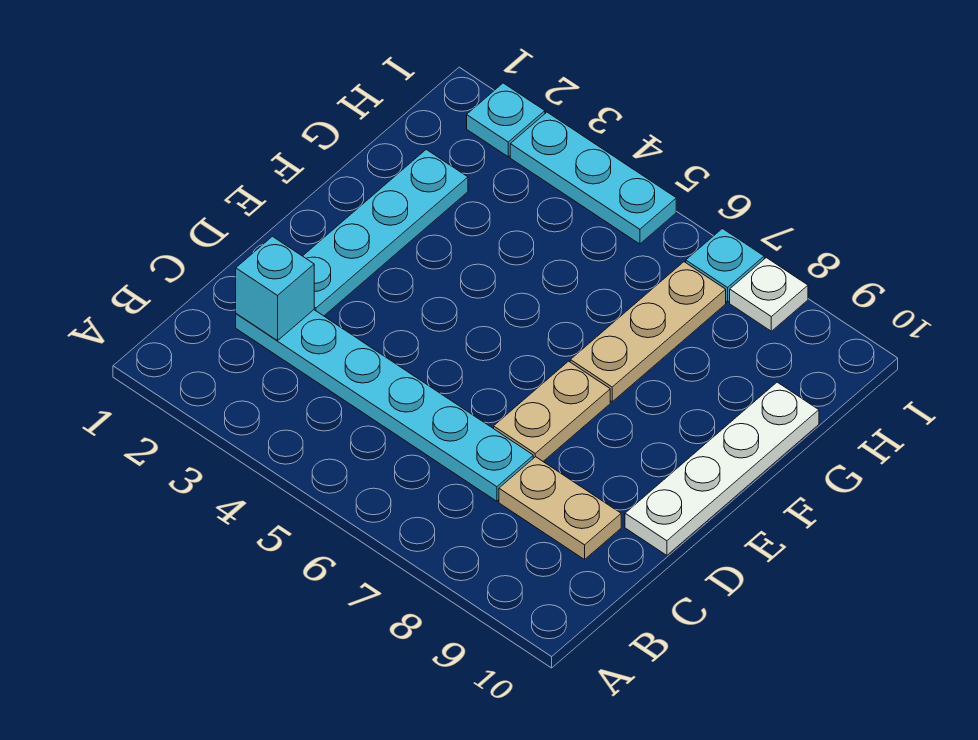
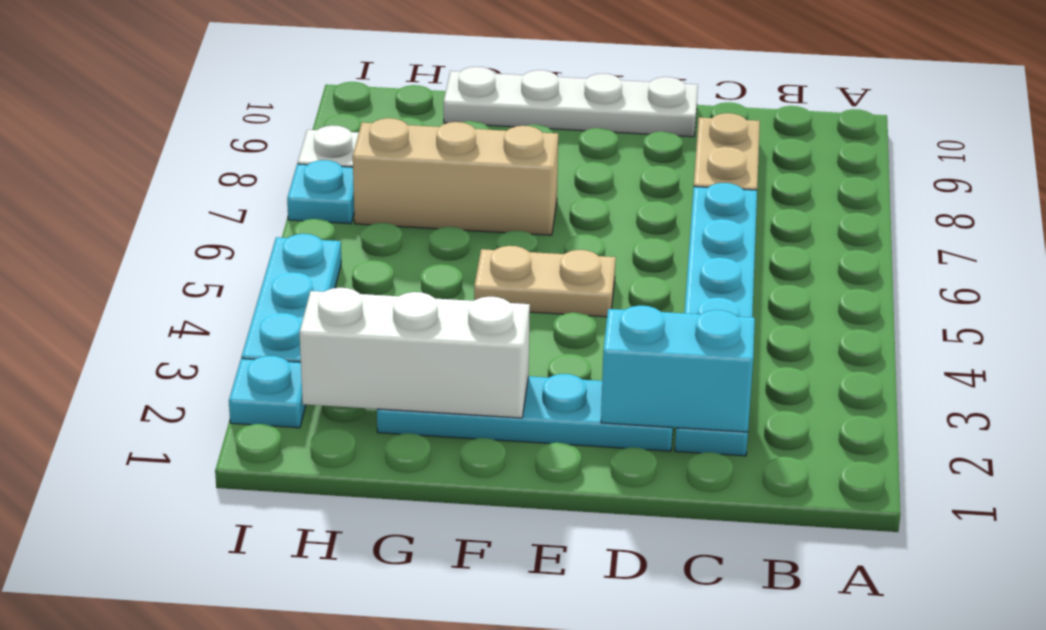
cyan brick C2 level 2 -> cyan brick C2:D2 level 2
tan plate D7:E7 level 1 -> tan plate E5:F5 level 1
none -> white brick F2:H2 level 2
tan plate F7:H7 level 1 -> tan brick F7:H7 level 1

